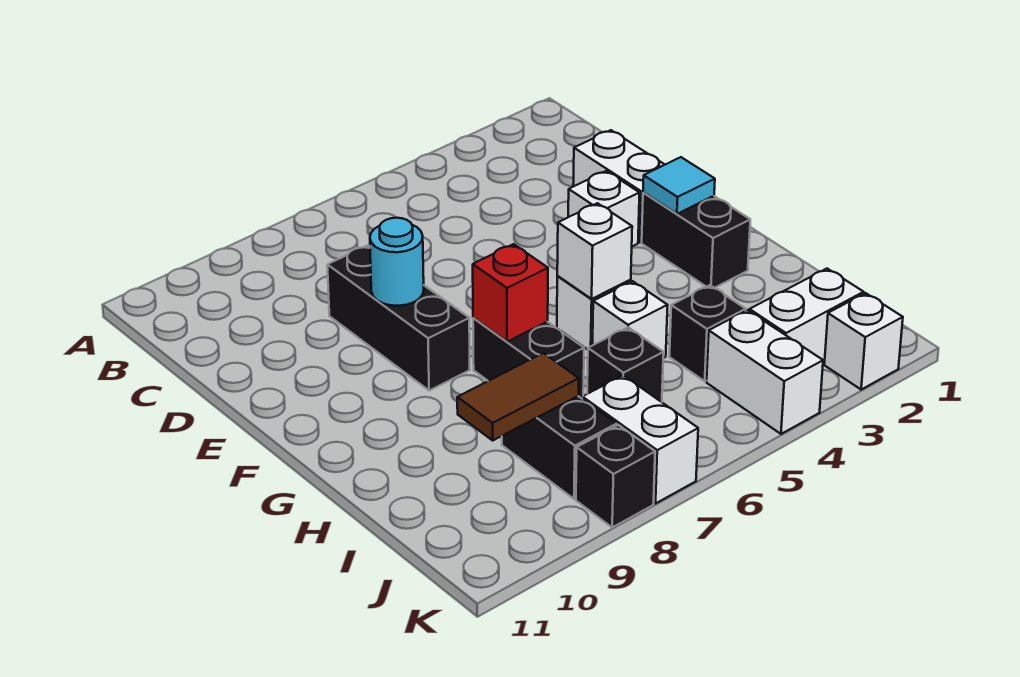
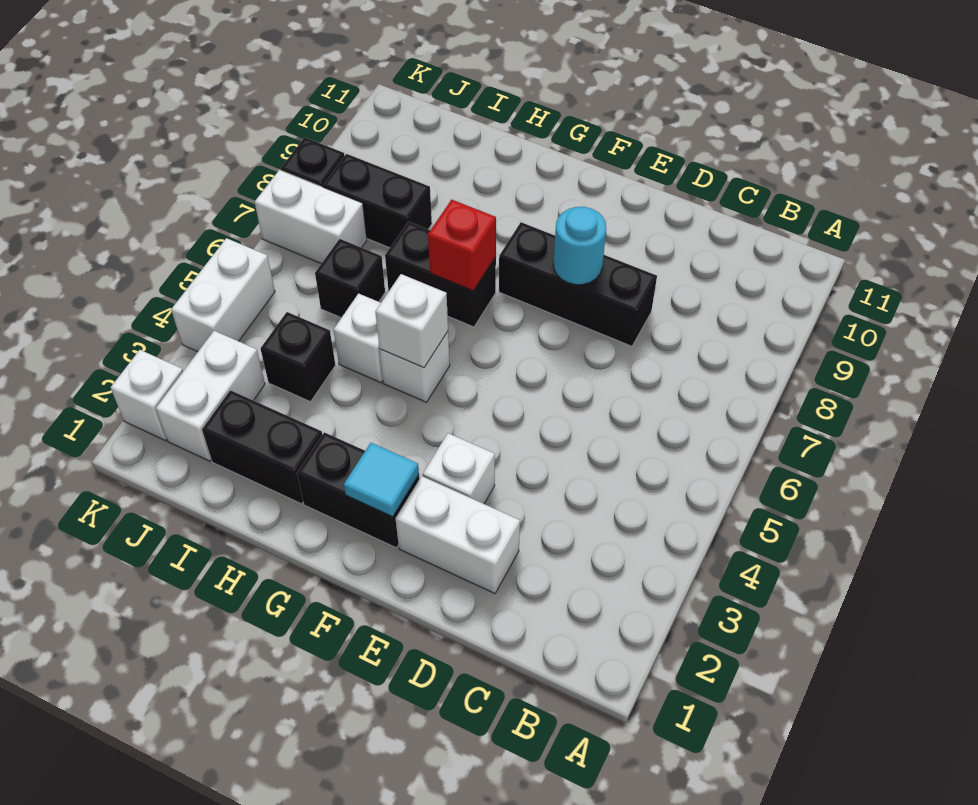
none -> black brick H2:I2 level 1
brown tile I8:I9 level 2 -> none
white brick J4:K4 level 1 -> white brick K4:K5 level 1

